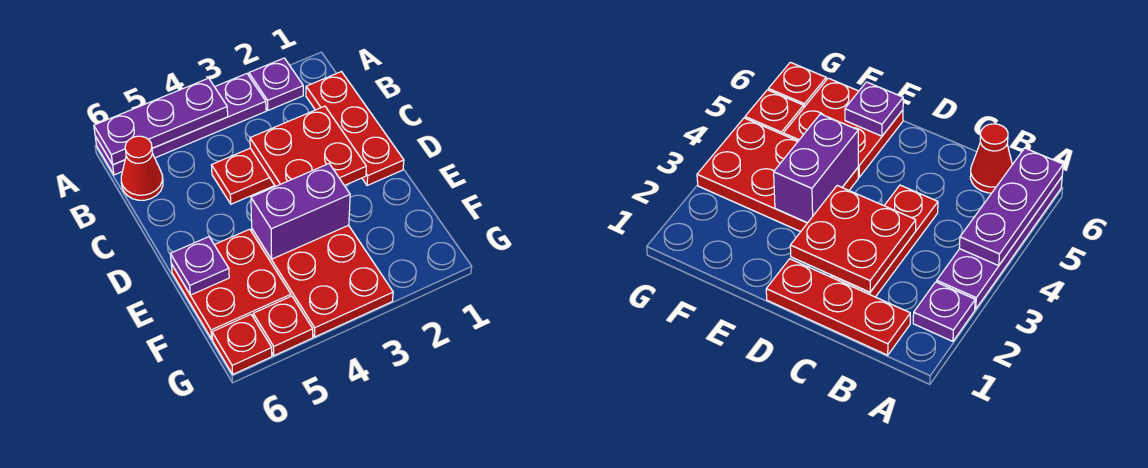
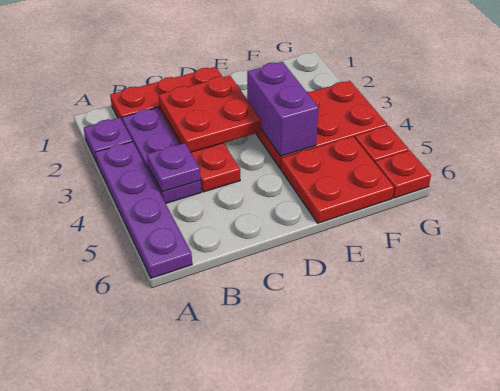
purple plate A4:A6 level 2 -> purple plate B2:B4 level 1
red cone B6 level 1 -> none
purple plate E6 level 2 -> purple plate B4 level 2

